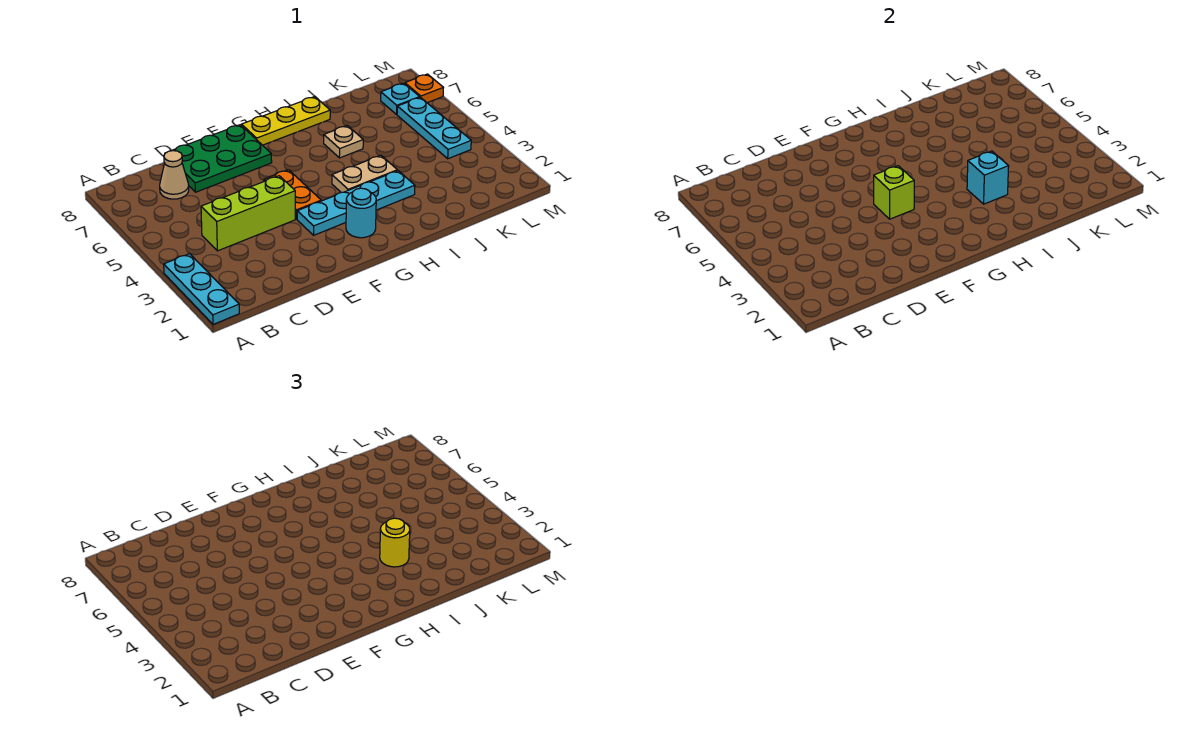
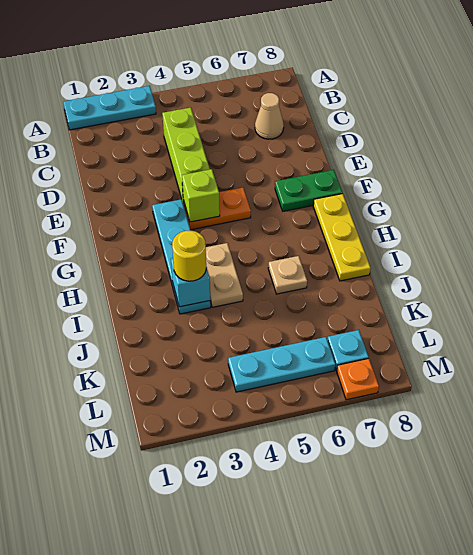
green plate D7:F8 level 1 -> green plate F7:F8 level 1
cyan round brick G2 level 1 -> none

